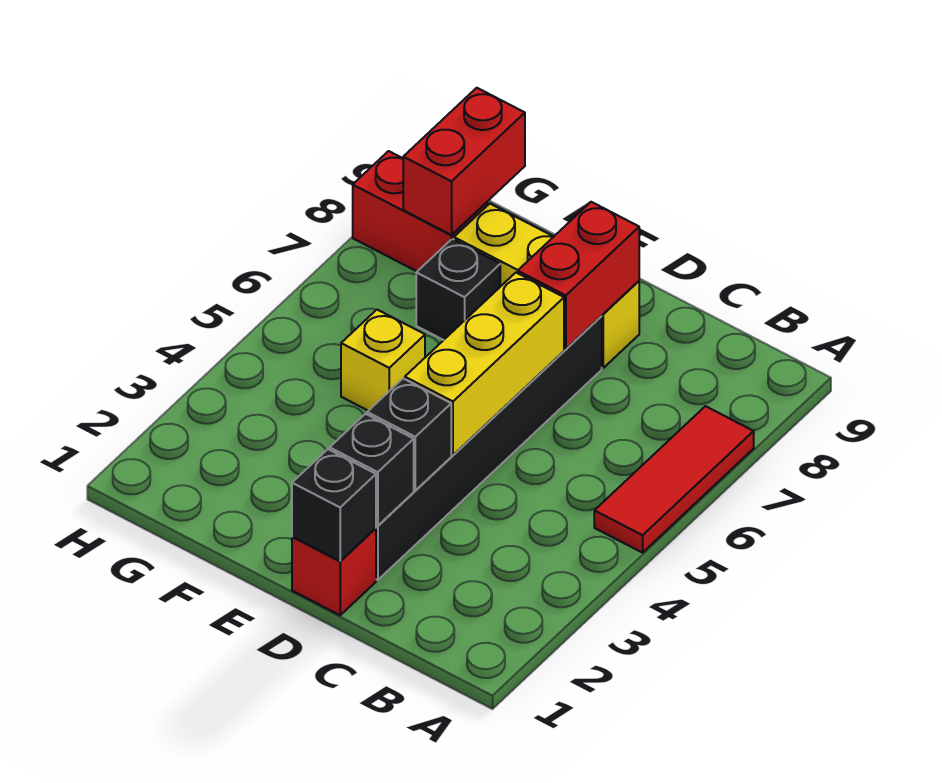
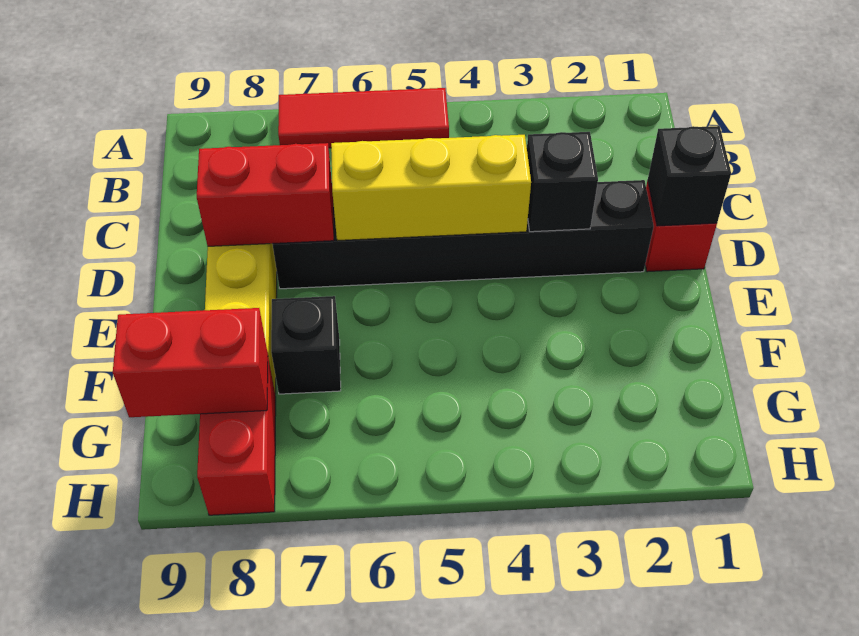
black brick D2 level 2 -> none
yellow brick F5 level 1 -> none

